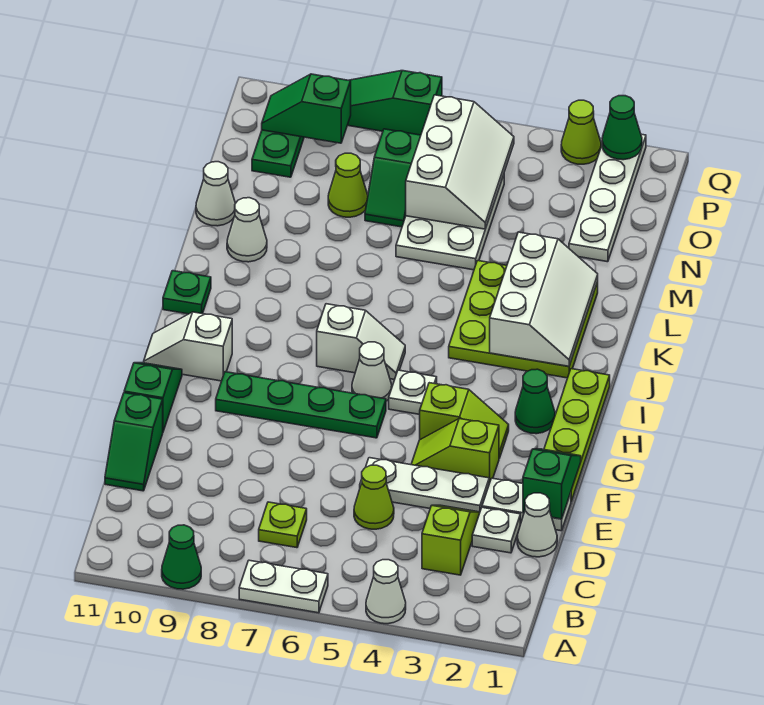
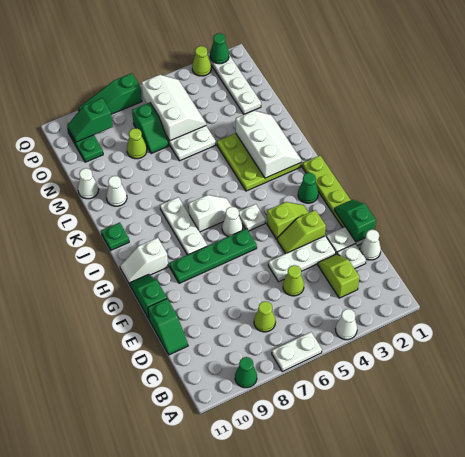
lime plate C7 level 1 -> lime cone C7 level 1
none -> white plate H8:J8 level 1

